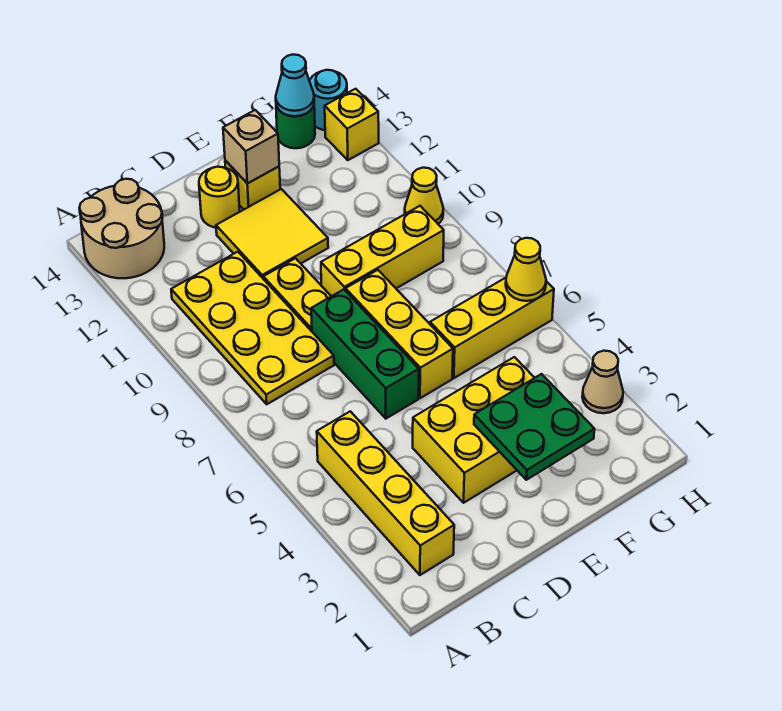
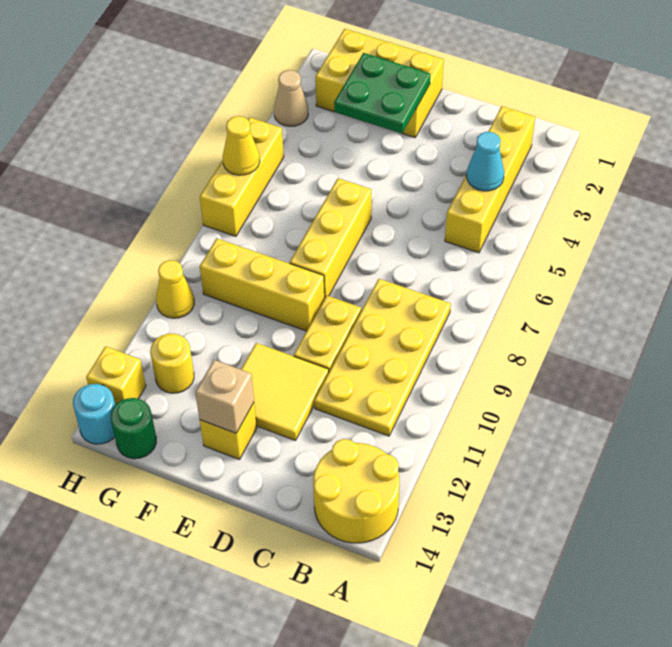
tan round brick A13:B14 level 1 -> yellow round brick A13:B14 level 1
yellow brick D3:F4 level 1 -> yellow brick E1:G2 level 1
green brick D6:D8 level 1 -> none
yellow round brick D13 level 1 -> yellow round brick G12 level 1
yellow brick F6:H6 level 1 -> yellow brick H5:H7 level 1
cyan cone G14 level 2 -> cyan cone B4 level 2

